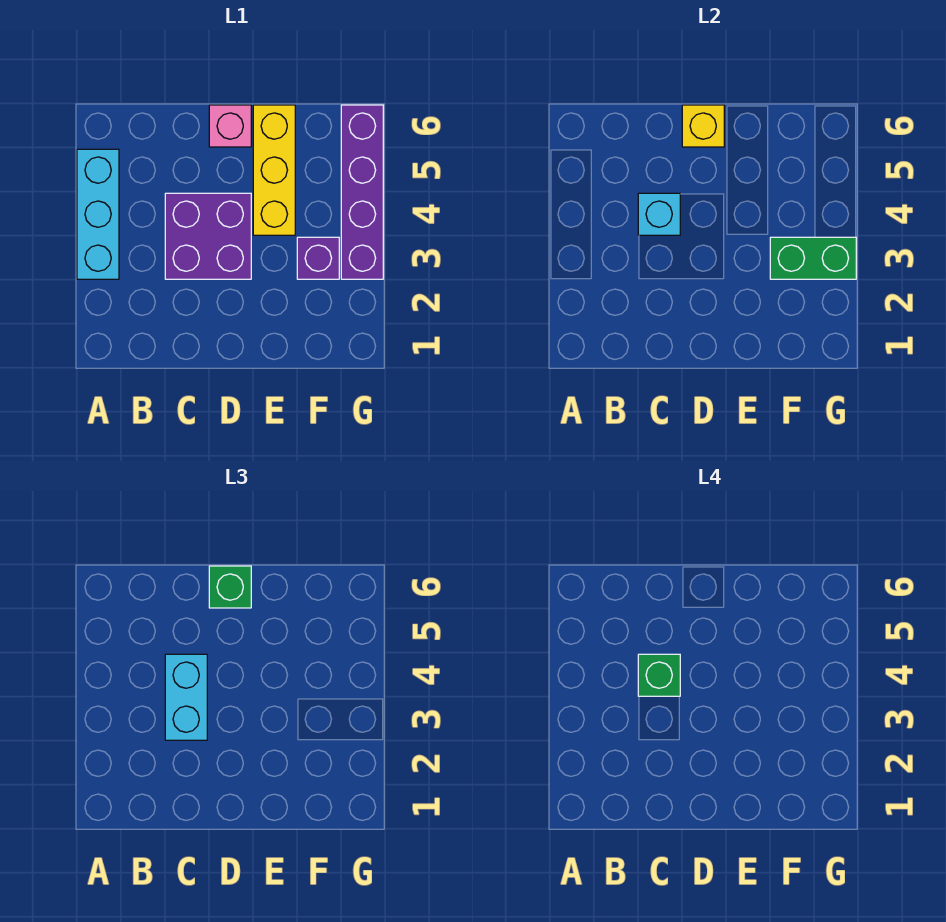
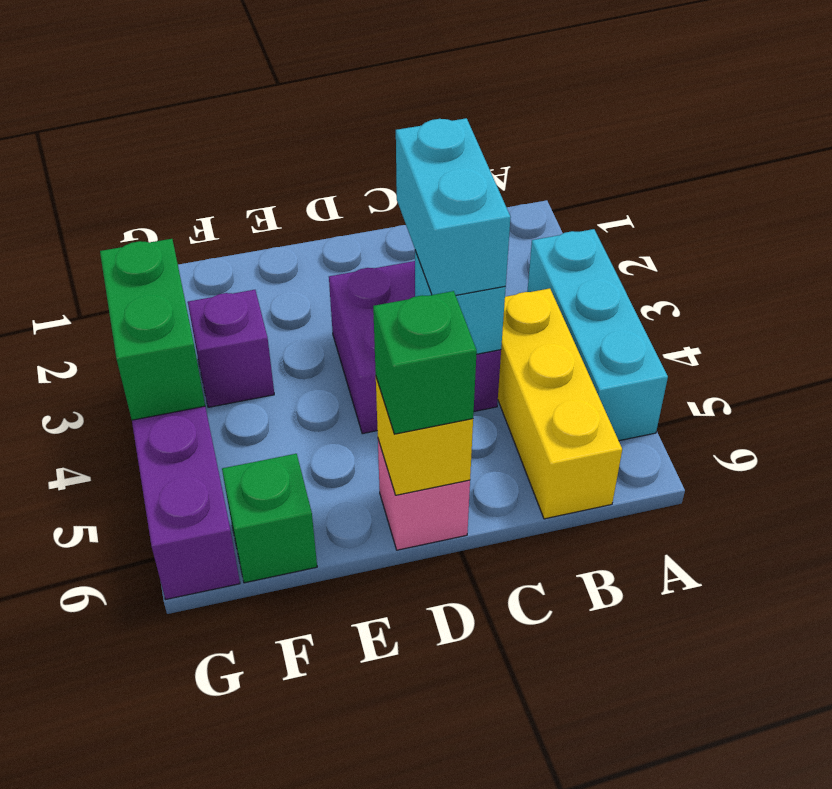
green brick C4 level 4 -> green brick F6 level 1
yellow brick E4:E6 level 1 -> yellow brick B4:B6 level 1
green brick F3:G3 level 2 -> green brick G3:G4 level 2

